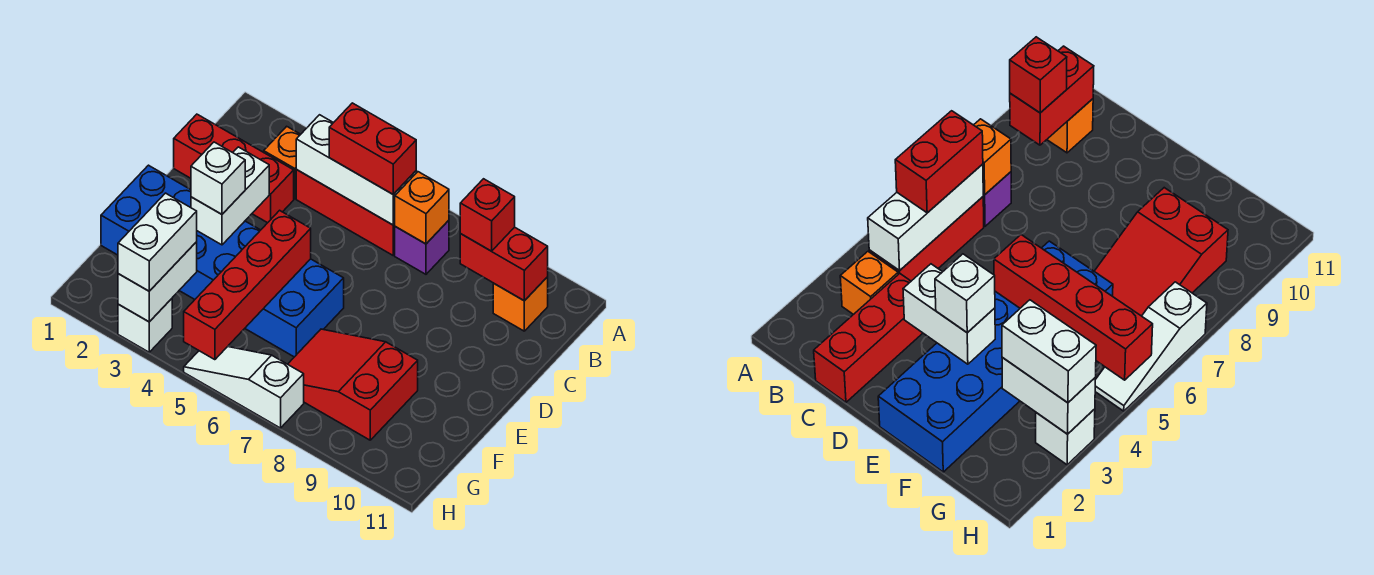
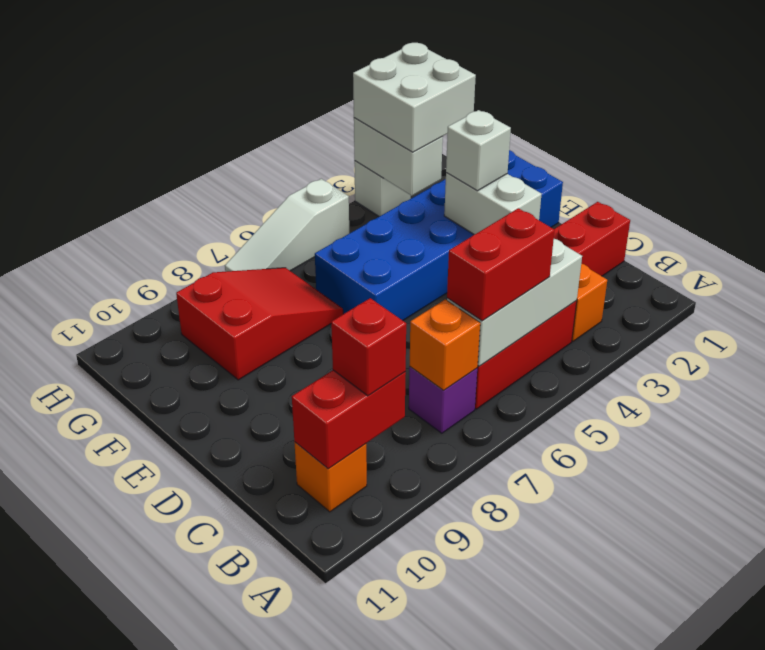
red brick E5:H5 level 2 -> none
white brick G3:H3 level 3 -> white brick G2:H3 level 3
white slope H5:H7 level 1 top 7 -> white slope H5:H7 level 1 top 5

